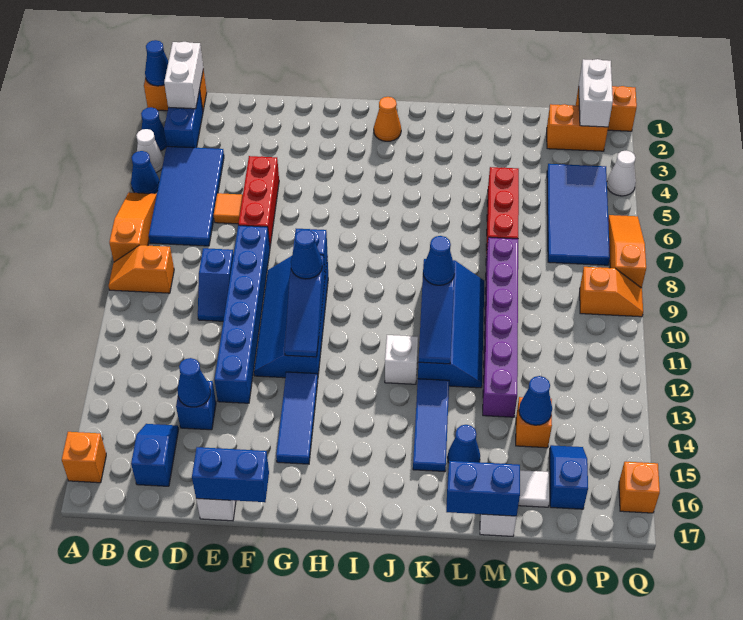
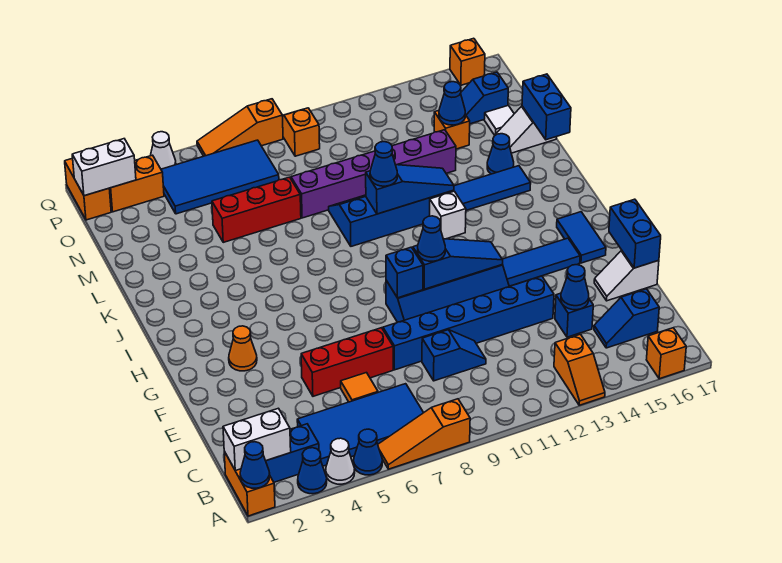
orange slope A9:B9 level 1 top B -> orange slope A13:B13 level 1 top B
none -> blue tile G16:H16 level 1
orange cone I2 level 1 -> orange cone G3 level 1
orange brick O2:P2 level 1 -> orange brick P2:P3 level 1

